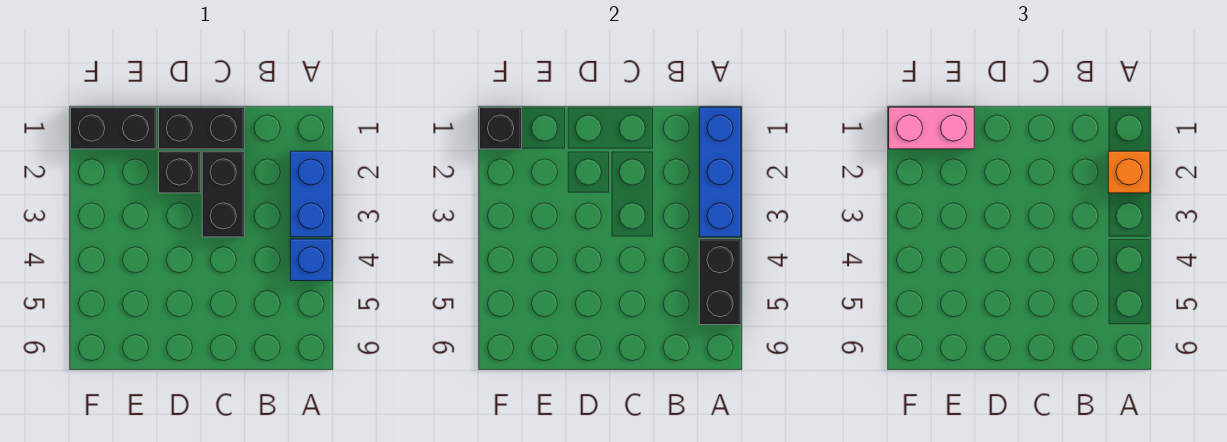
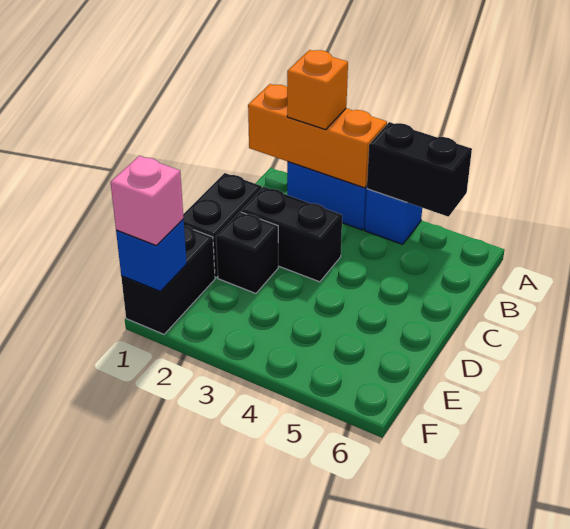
blue brick A1:A3 level 2 -> orange brick A1:A3 level 2
pink brick E1:F1 level 3 -> pink brick F1 level 3
black brick F1 level 2 -> blue brick F1 level 2

